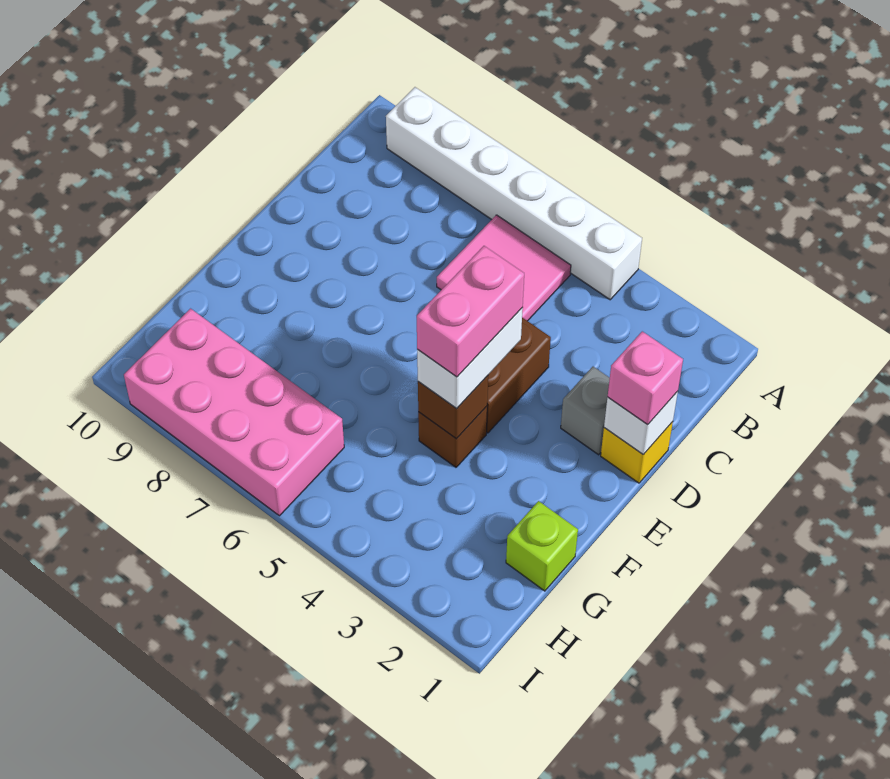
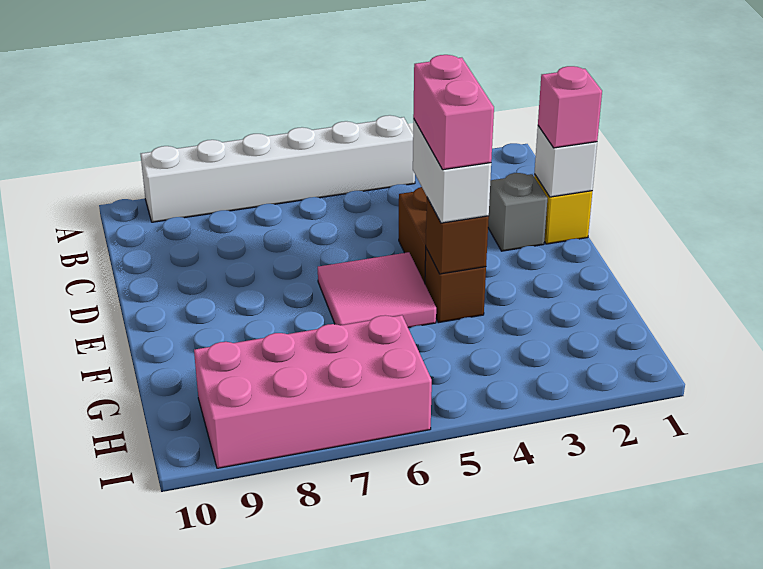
pink tile B5:C6 level 1 -> pink tile E5:F6 level 1
lime brick G1 level 1 -> none

